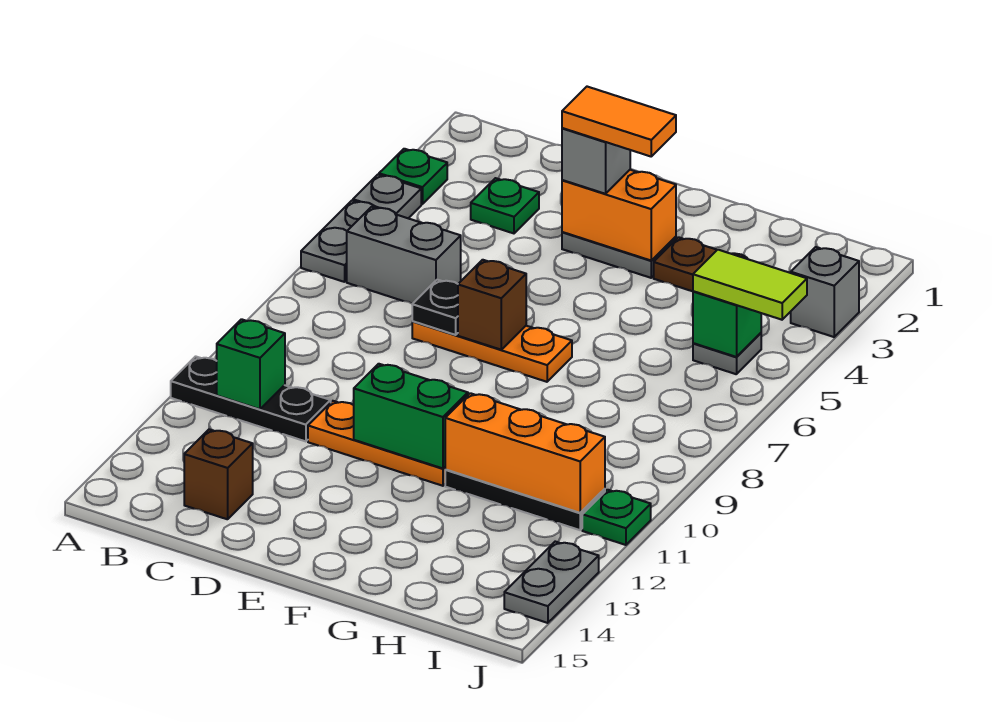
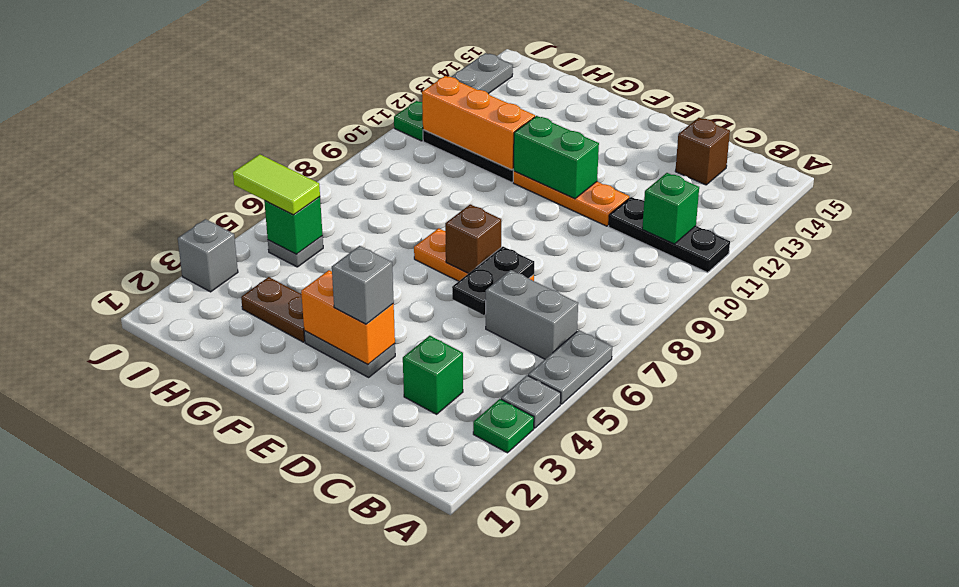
green plate C3 level 1 -> green brick C3 level 1
black plate D7 level 2 -> black plate D6:D7 level 2
orange tile E3:F3 level 4 -> none

